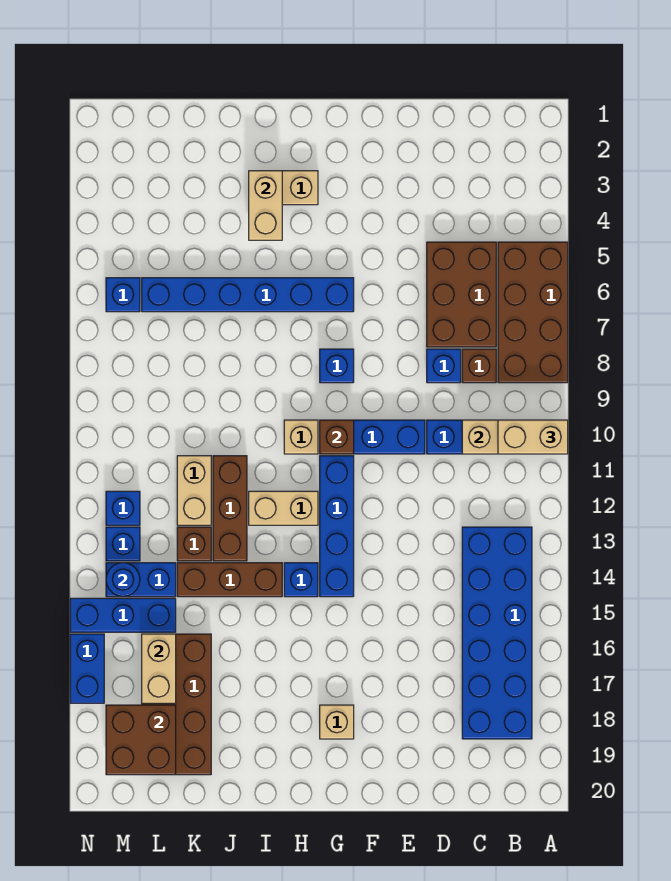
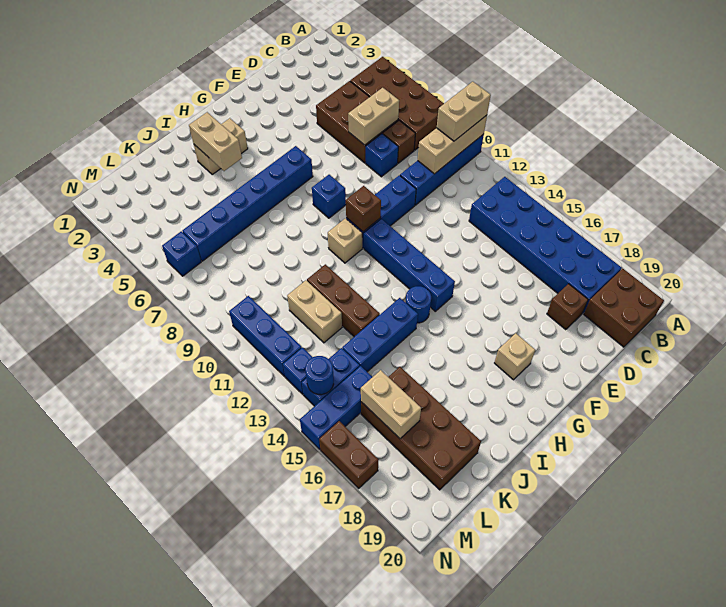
tan brick H12:I12 level 1 -> tan brick C7:D7 level 2
blue brick H14 level 1 -> blue round brick H14 level 1
brown brick I14:K14 level 1 -> blue brick I14:K14 level 1
brown brick K13 level 1 -> brown brick D18 level 1
brown brick L18:M19 level 2 -> brown brick B19:C20 level 1
blue brick M12 level 1 -> blue brick M10:M12 level 1
blue brick N16:N17 level 1 -> brown brick N16:N17 level 1

